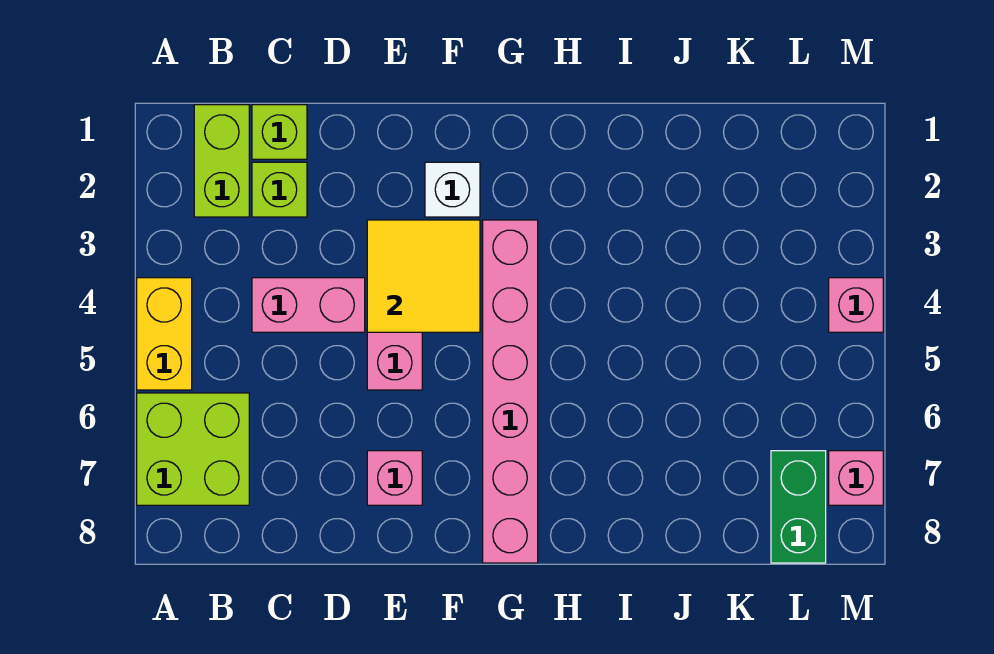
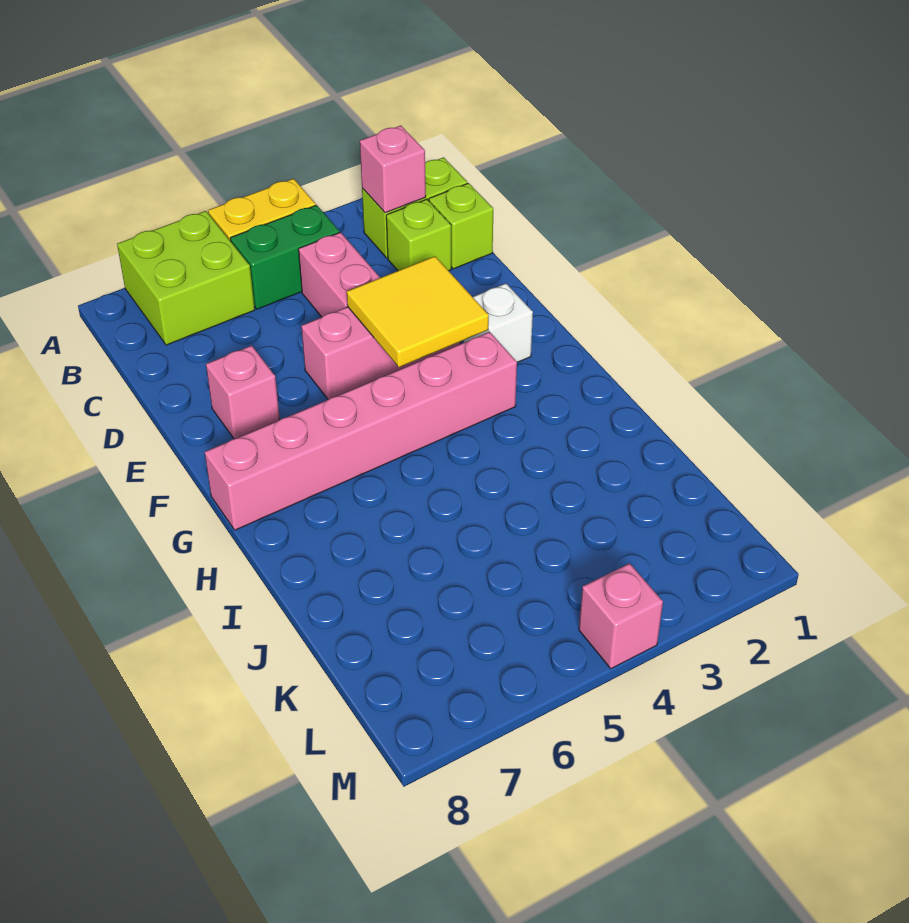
green brick L7:L8 level 1 -> green brick B4:B5 level 1
pink brick M7 level 1 -> pink brick B2 level 2

